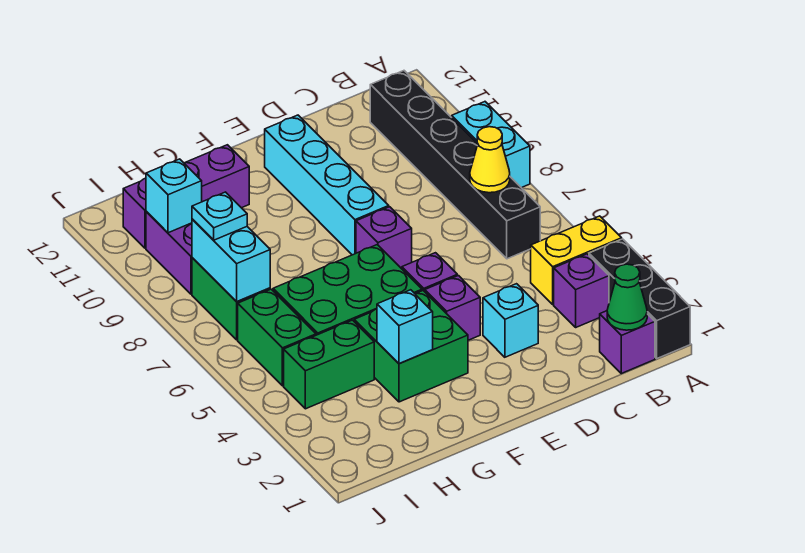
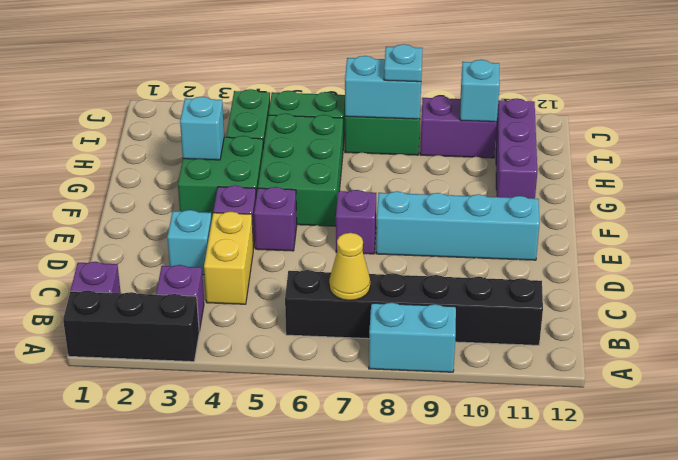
yellow brick A4:B4 level 1 -> yellow brick C4:D4 level 1
green cone B1 level 2 -> none

